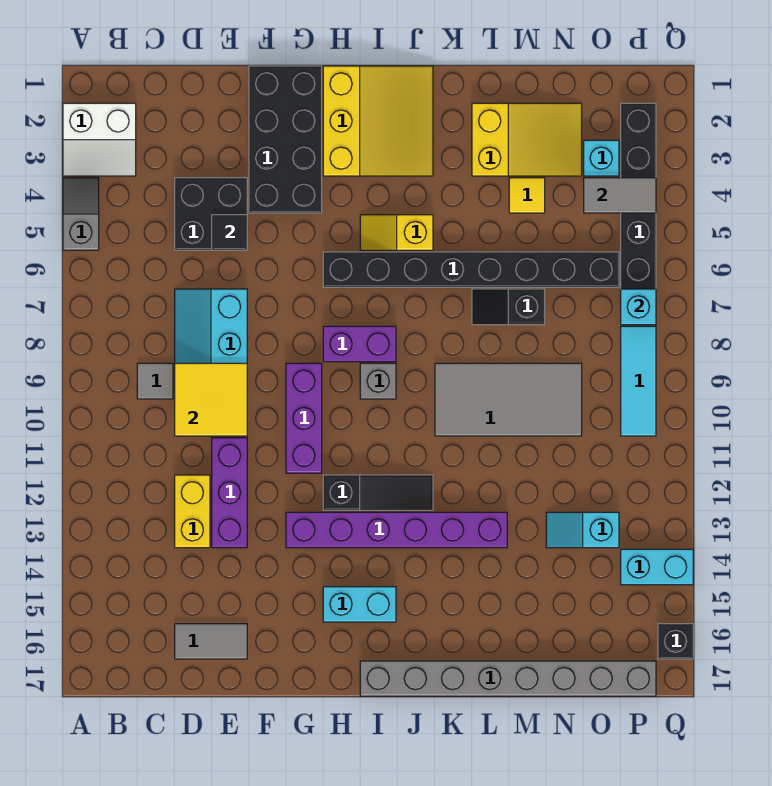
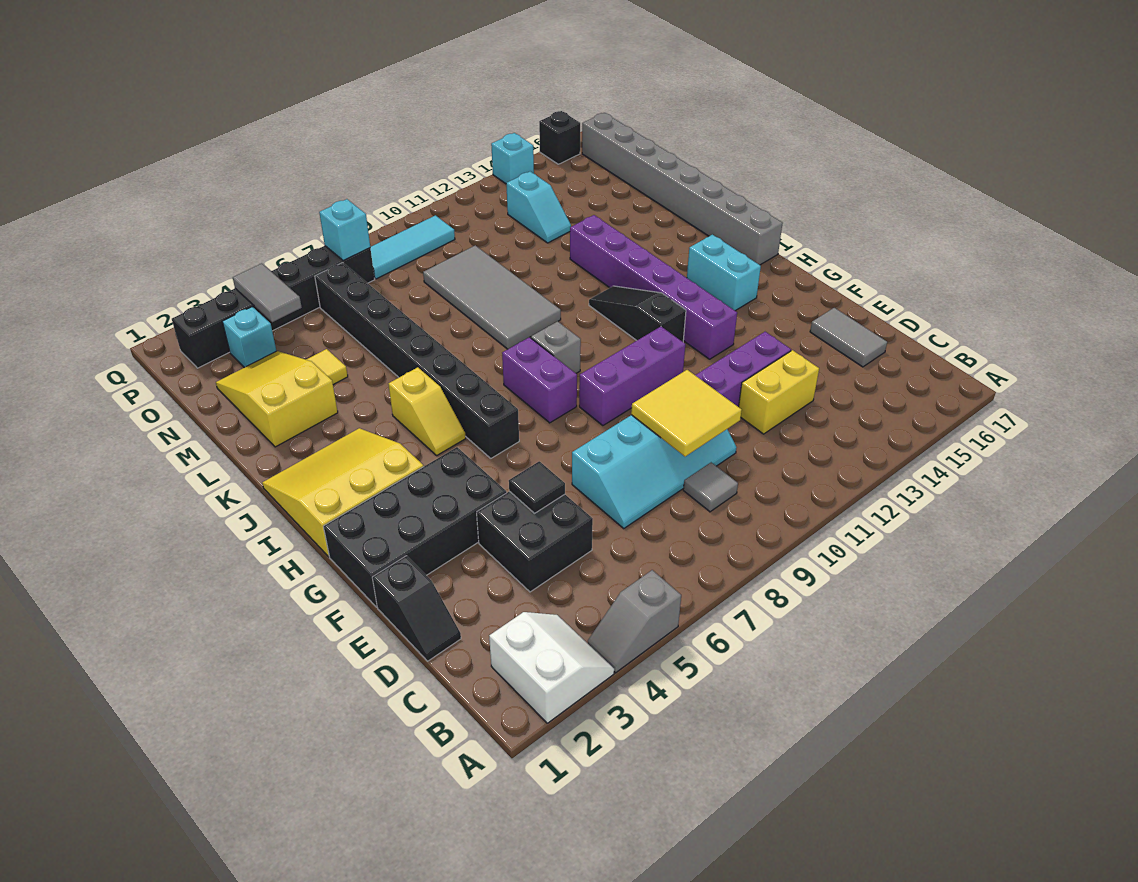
black slope L7:M7 level 1 top M -> black slope D1:E1 level 1 top E
cyan brick P14:Q14 level 1 -> cyan brick Q14 level 1

